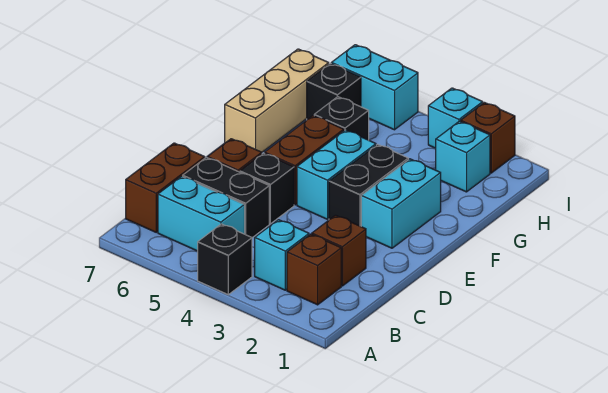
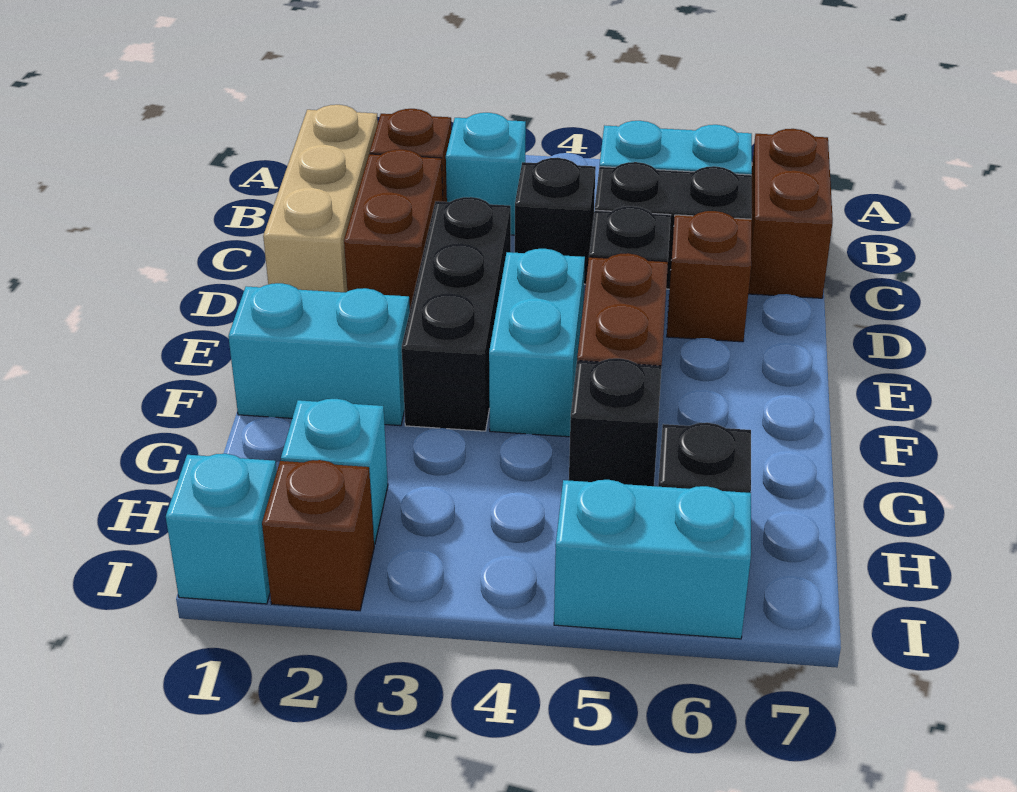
black brick A4 level 1 -> black brick C4 level 1
brown brick C2 level 1 -> brown brick C2:D2 level 1
cyan brick E2:F2 level 1 -> cyan brick F1:F2 level 1
black brick E3:F3 level 1 -> black brick D3:F3 level 1
tan brick F7:H7 level 1 -> tan brick B1:D1 level 1
cyan brick I3 level 1 -> cyan brick I1 level 1

